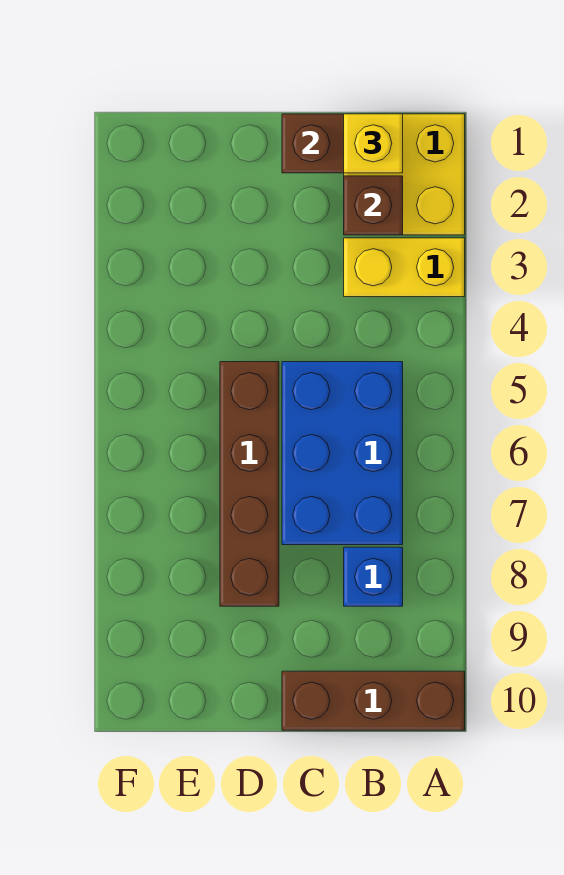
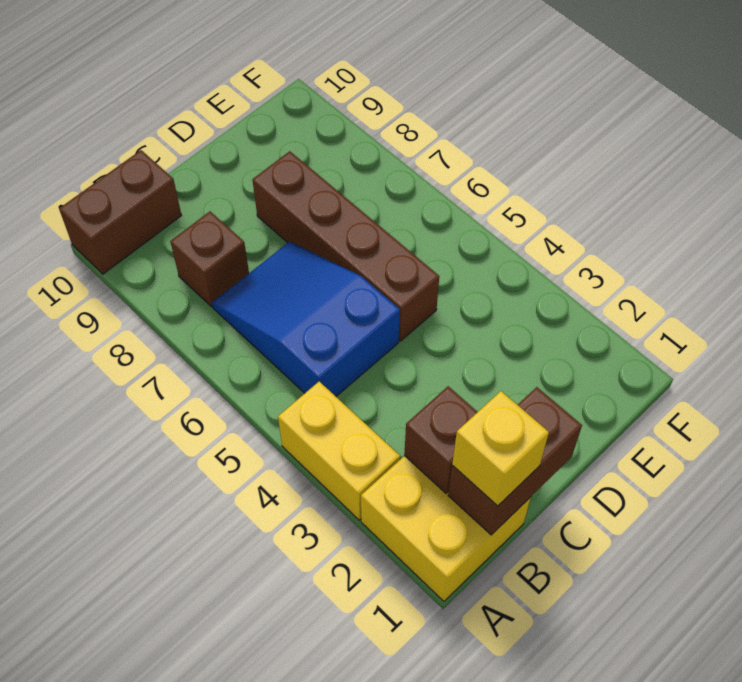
yellow brick A3:B3 level 1 -> yellow brick A3:A4 level 1
brown brick A10:C10 level 1 -> brown brick A10:B10 level 1
blue brick B5:C7 level 1 -> blue slope B5:C7 level 1 top 5
blue brick B8 level 1 -> brown brick B8 level 1

